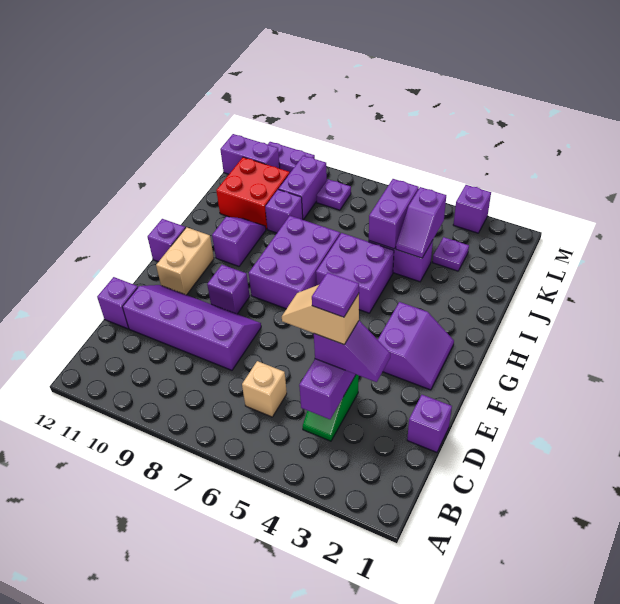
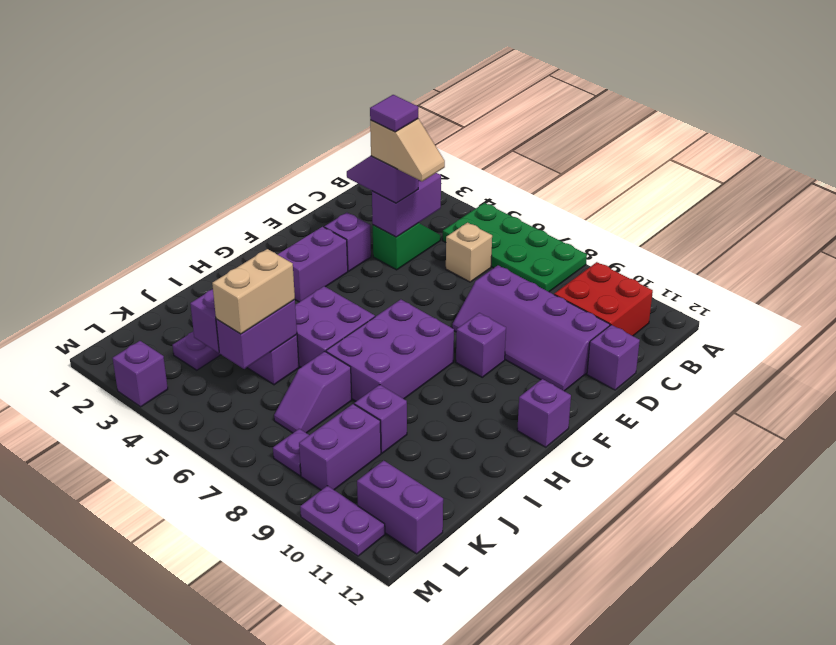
none -> green plate A5:B8 level 1
purple brick D1 level 1 -> purple brick E3 level 1
tan brick F11:G11 level 1 -> tan brick J5:K5 level 3
purple slope H10:I10 level 1 top H -> purple slope J7:K7 level 1 top J
red brick J10:K11 level 1 -> red brick B10:C11 level 1

